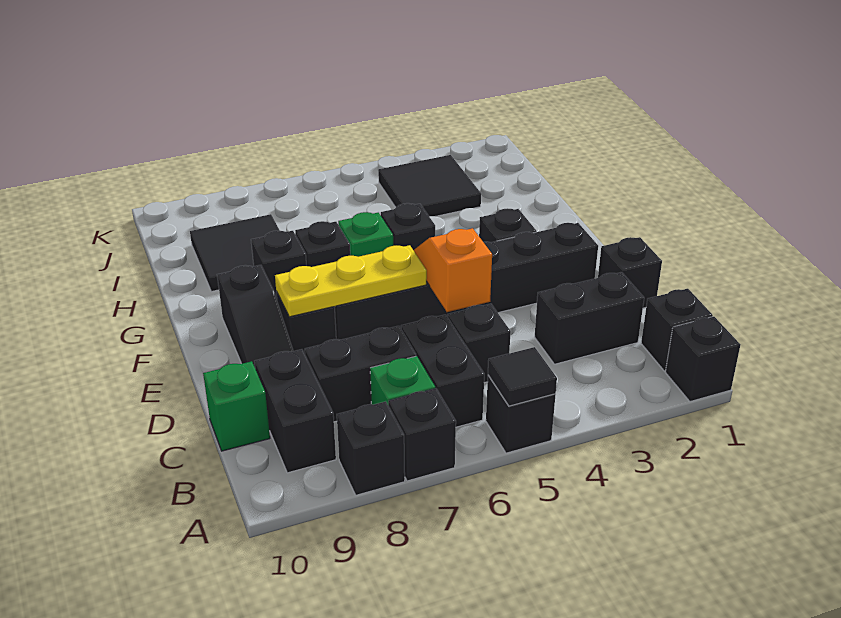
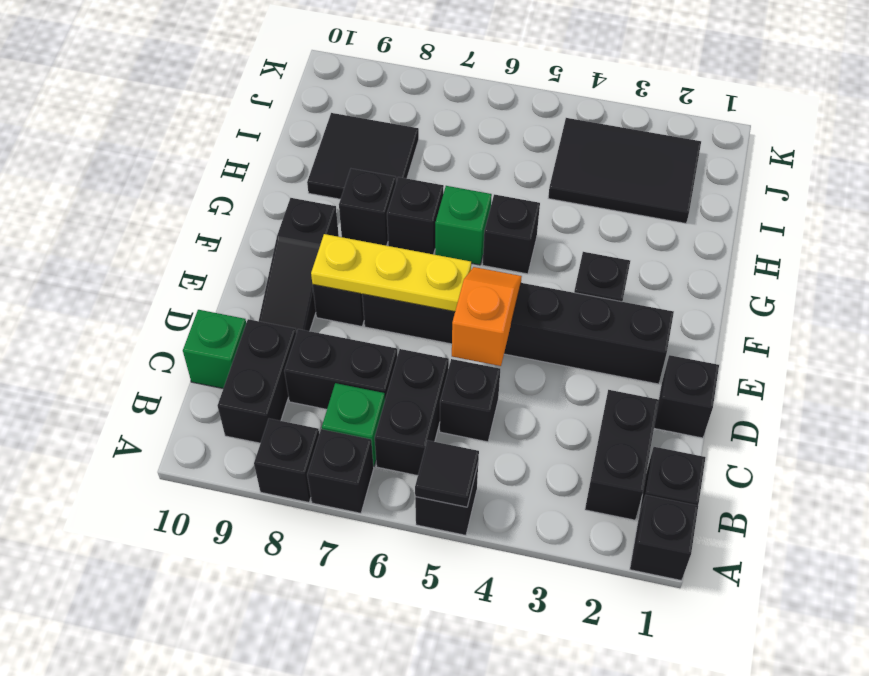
black brick C2:C3 level 1 -> black brick B2:C2 level 1
black tile I3:J4 level 1 -> black tile I2:J4 level 1

